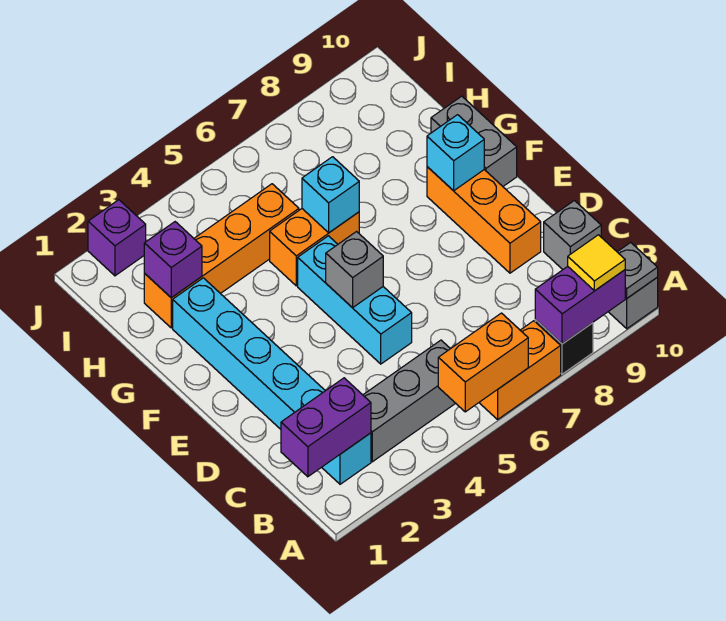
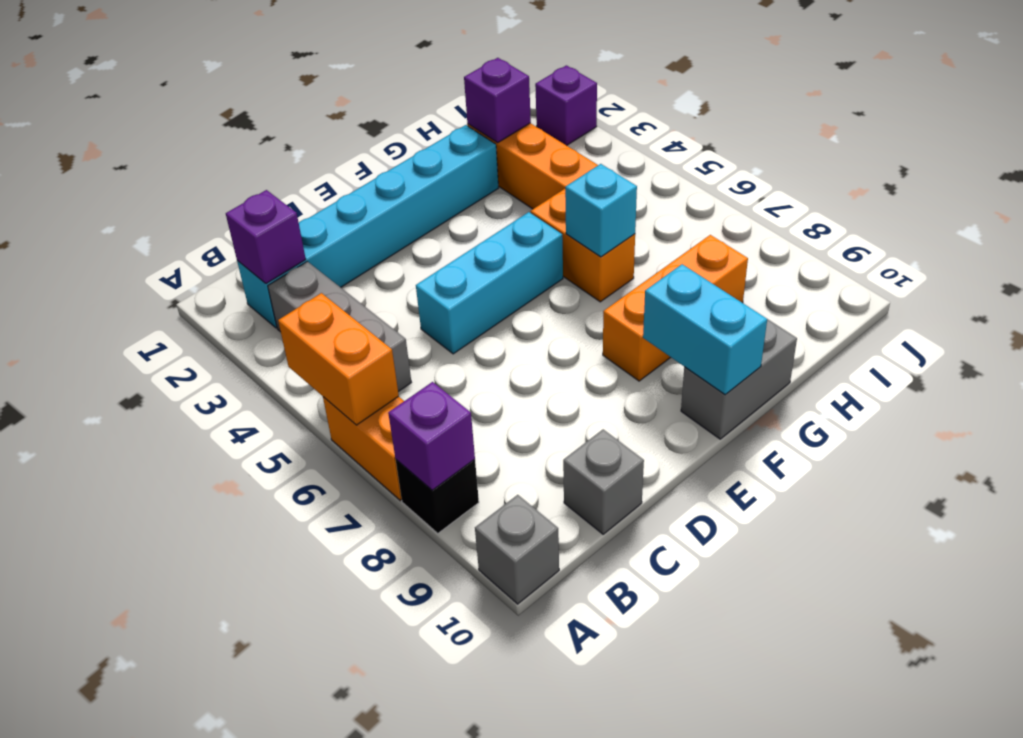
purple brick A8:A9 level 2 -> purple brick A8 level 2
yellow tile A9 level 3 -> none
grey plate A10 level 2 -> none
purple brick B1:B2 level 2 -> purple brick B2 level 2
orange brick D9:F9 level 1 -> orange brick F8:H8 level 1
grey brick E5 level 2 -> none
cyan brick F9 level 2 -> cyan brick F9:F10 level 2

